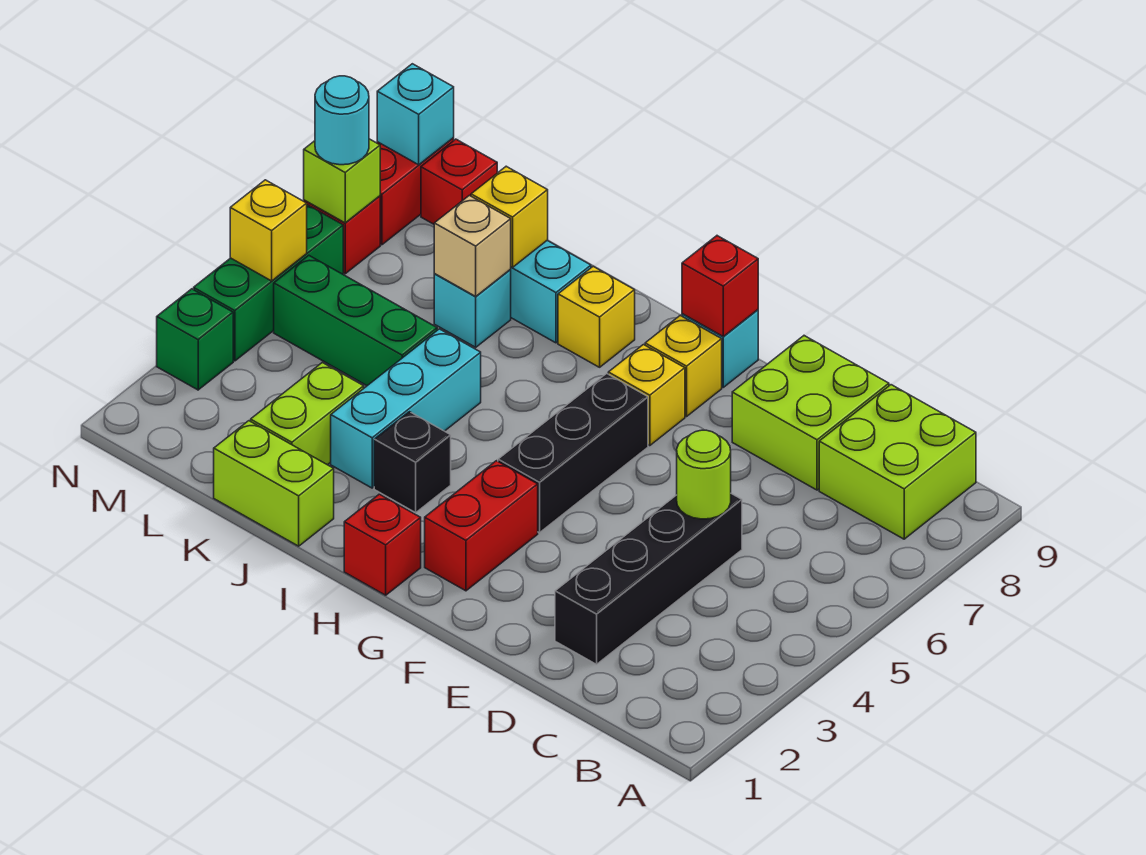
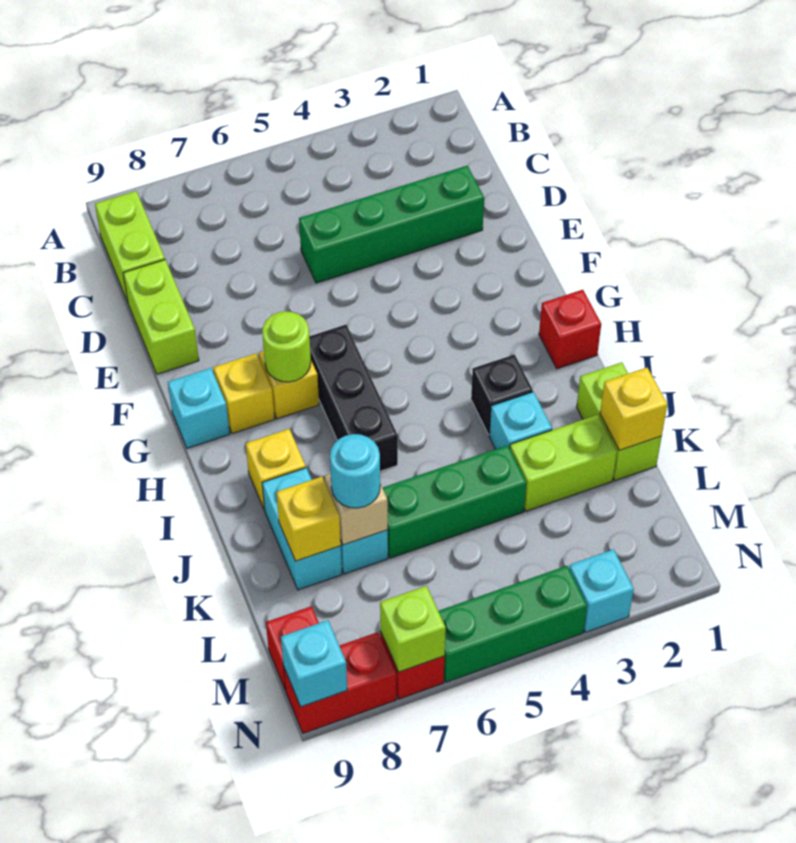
lime brick B8:C9 level 1 -> lime brick B9:C9 level 1
black brick D2:D5 level 1 -> green brick D2:D5 level 1
lime round brick D5 level 2 -> lime round brick G7 level 2
lime brick D8:E9 level 1 -> lime brick D9:E9 level 1
red brick G2:G3 level 1 -> none
black brick G4:G6 level 1 -> black brick G6:I6 level 1
red brick G9 level 2 -> none
cyan brick J3:J5 level 1 -> cyan brick J3 level 1
green brick K5:M5 level 1 -> green brick K4:K6 level 1
green brick N3 level 1 -> cyan brick N3 level 1
yellow brick N5 level 2 -> yellow brick K1 level 2
cyan round brick N7 level 3 -> cyan round brick K7 level 3

